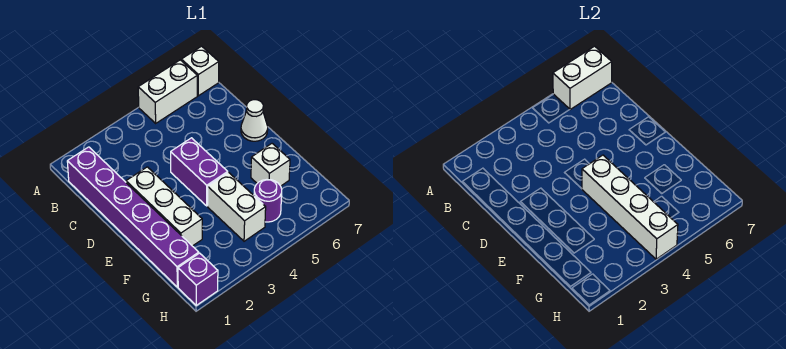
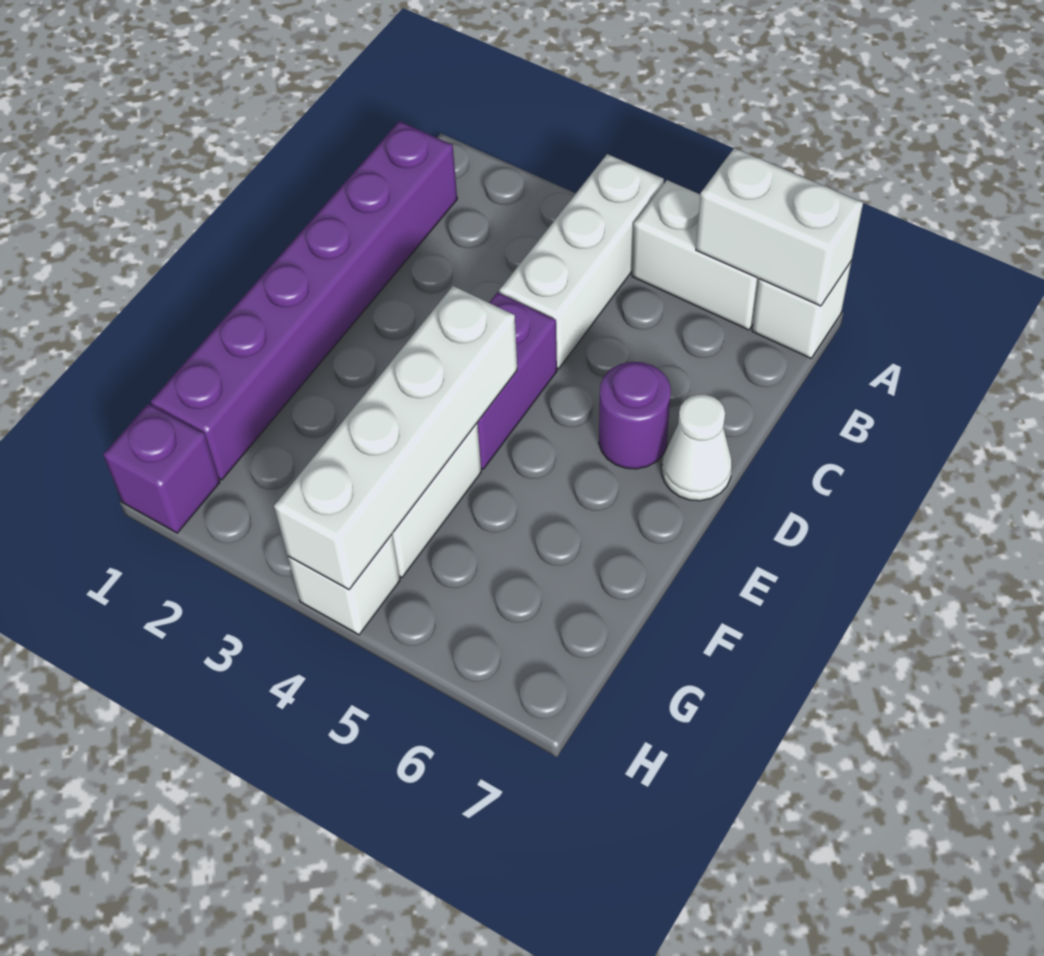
white brick D2:F2 level 1 -> white brick A4:C4 level 1
white brick F6 level 1 -> white brick H4 level 1
purple round brick G5 level 1 -> purple round brick D6 level 1

